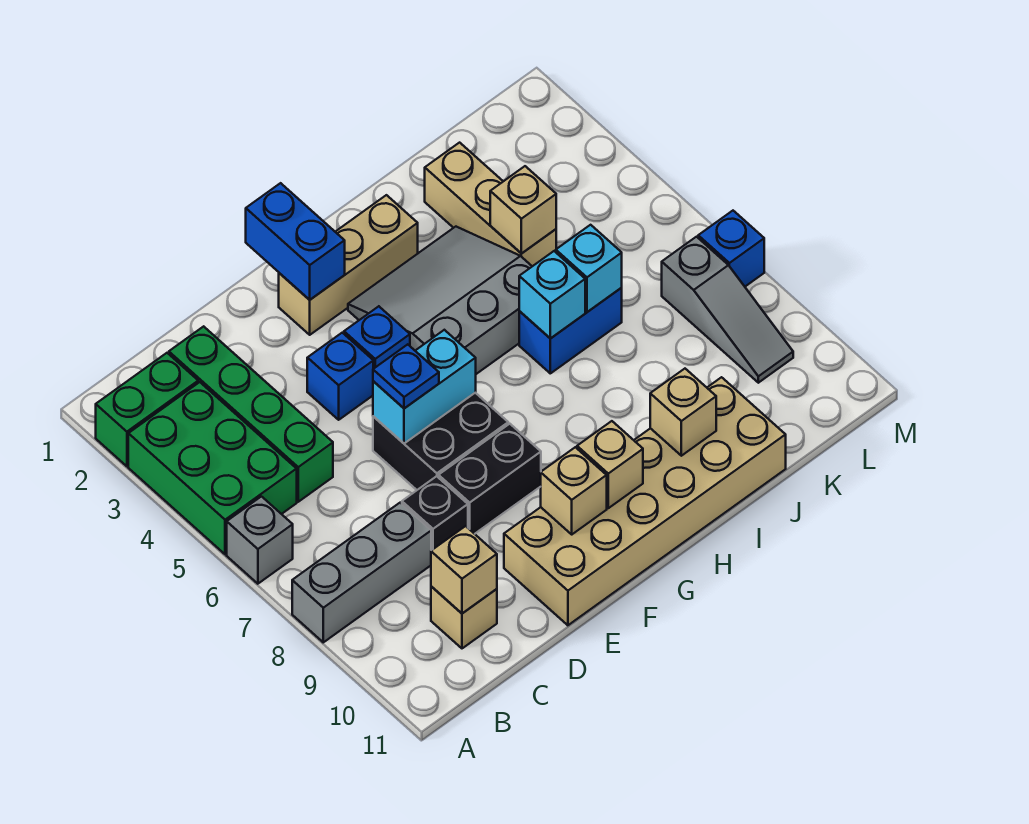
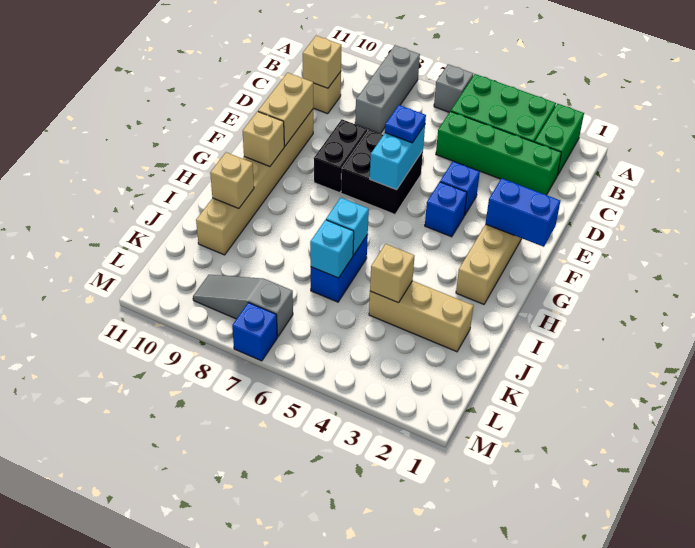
black brick D8 level 1 -> none
tan brick E10:J11 level 1 -> tan brick E10:J10 level 1
tan brick F10 level 2 -> tan brick E10:F10 level 2
grey slope G3:I5 level 1 top 5 -> none

